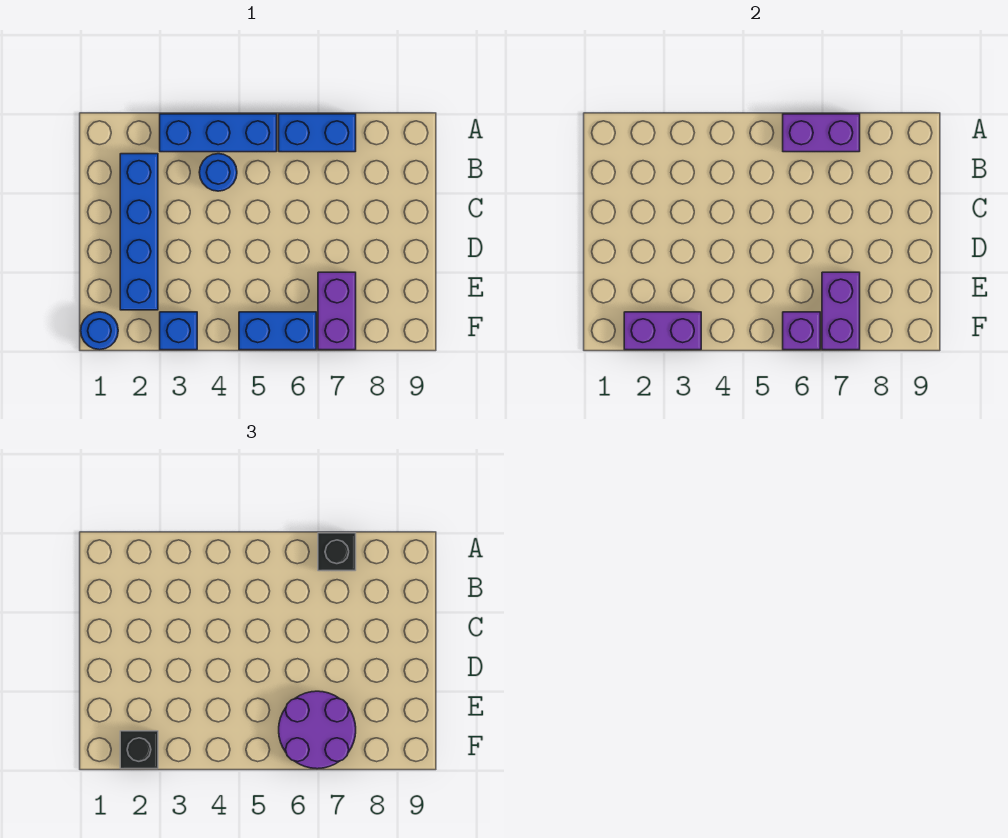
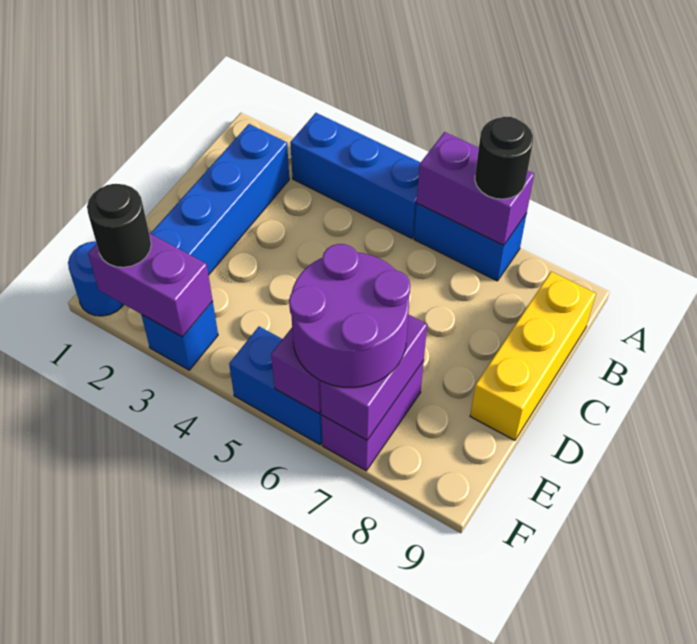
black brick A7 level 3 -> black round brick A7 level 3
blue round brick B4 level 1 -> none
none -> yellow brick B9:D9 level 1
black brick F2 level 3 -> black round brick F2 level 3

